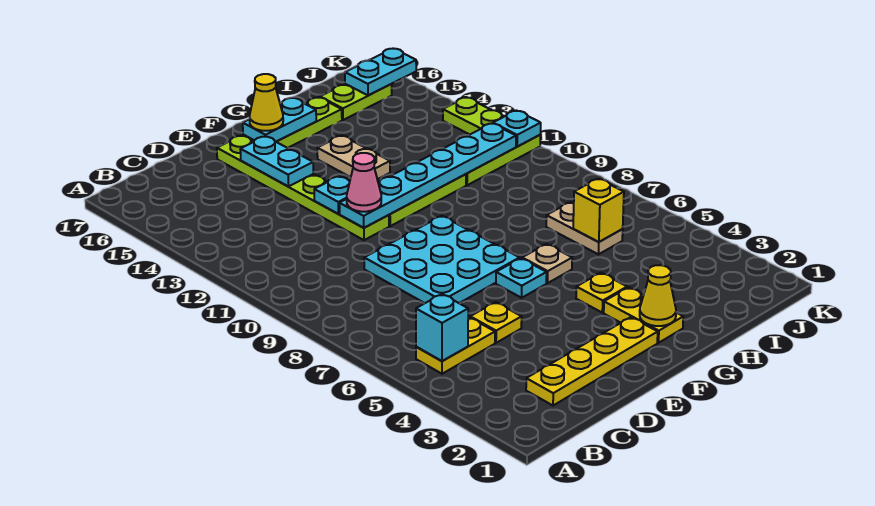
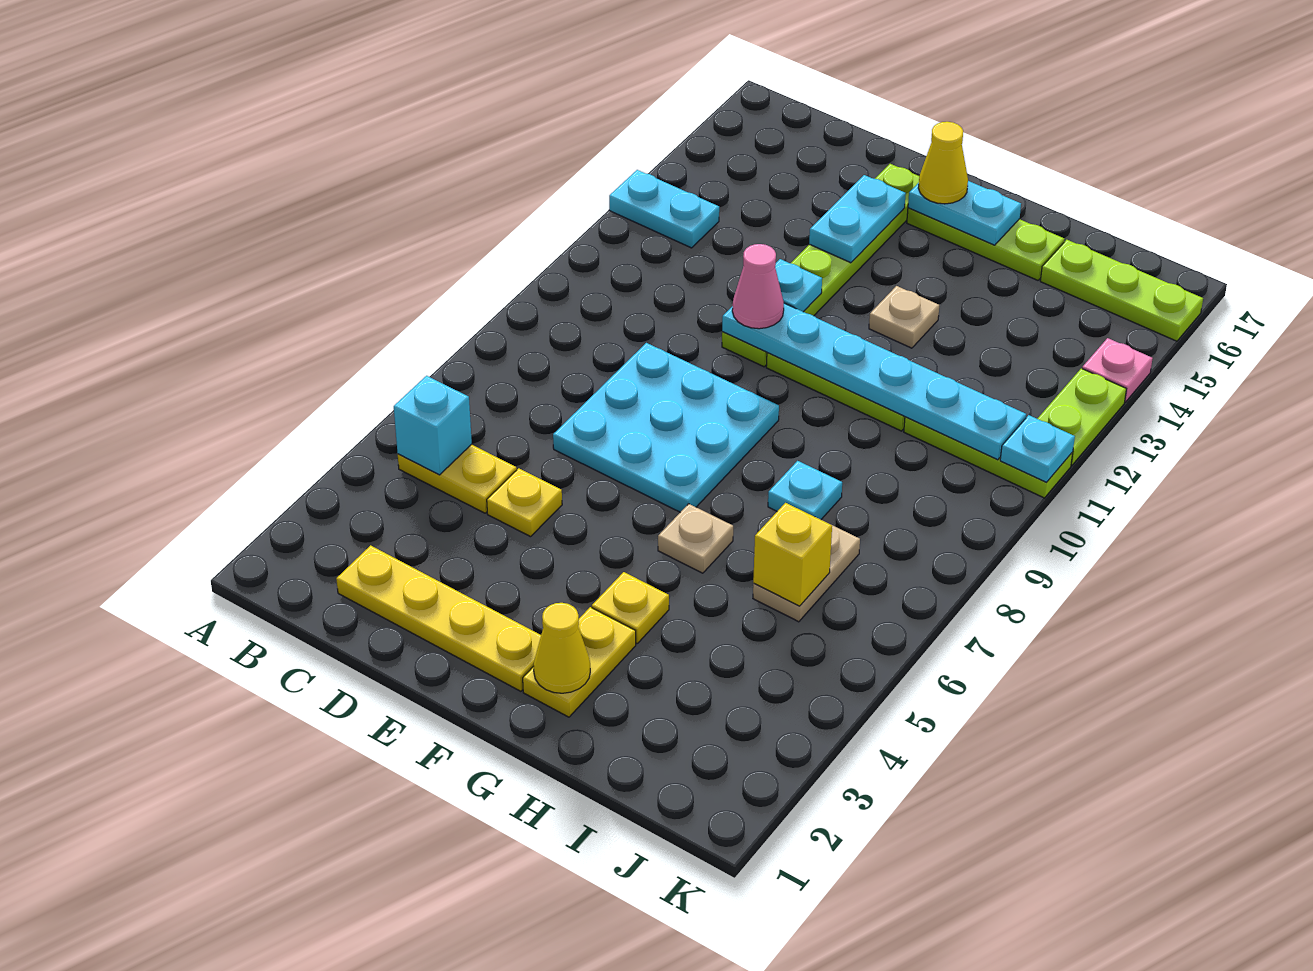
cyan plate F6 level 1 -> cyan plate H8 level 1
tan plate G13:G14 level 1 -> tan plate G13 level 1
lime plate I16:J16 level 1 -> lime plate I16:K16 level 1
cyan plate J16:K16 level 2 -> cyan plate A13:B13 level 1
none -> pink plate K14 level 1

